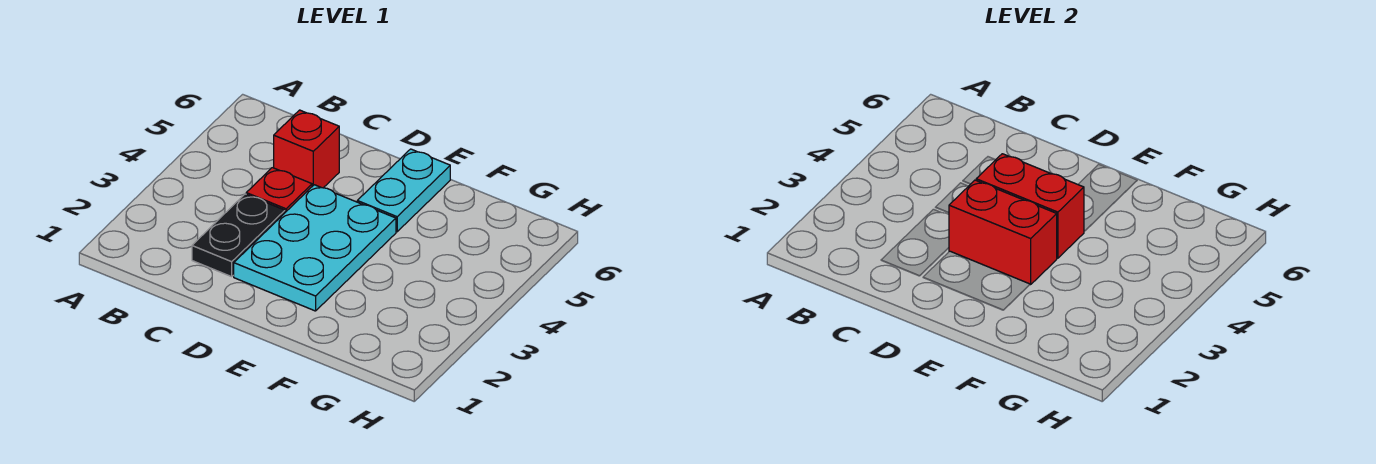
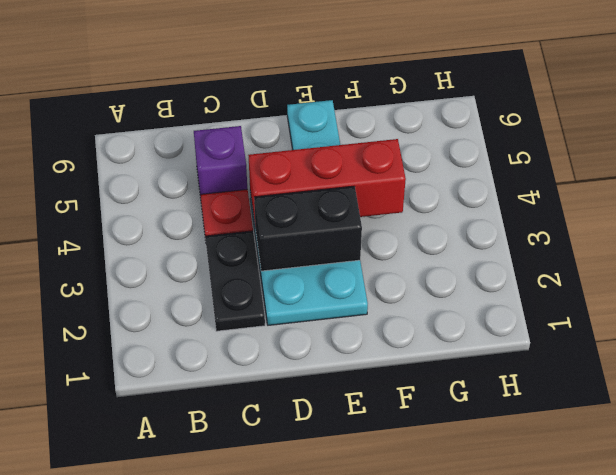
red brick C5 level 1 -> purple brick C5 level 1
red brick D3:E3 level 2 -> black brick D3:E3 level 2
red brick D4:E4 level 2 -> red brick D4:F4 level 2

